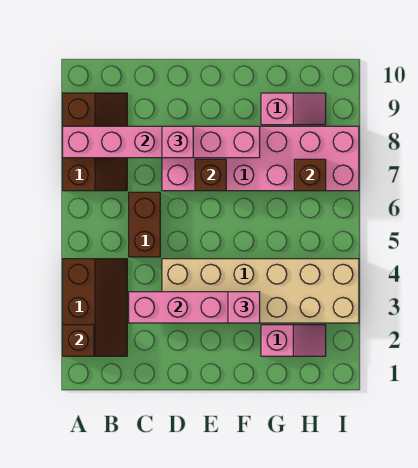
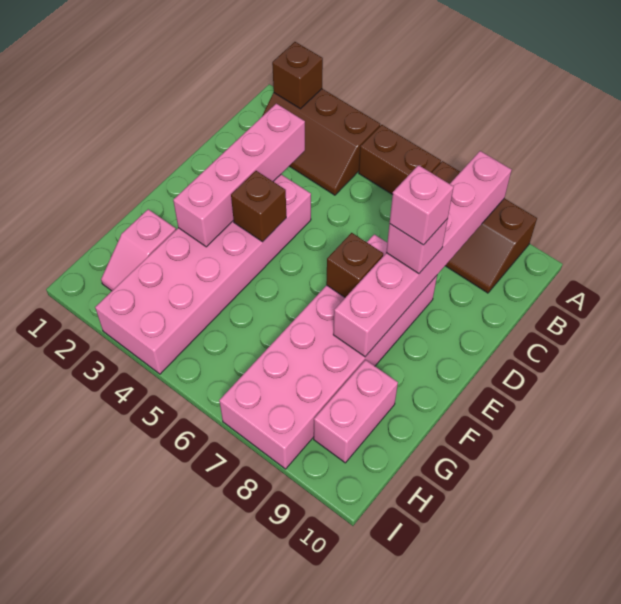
brown brick C5:C6 level 1 -> brown brick A5:A6 level 1
tan brick D3:I4 level 1 -> pink brick D3:I4 level 1
pink brick F3 level 3 -> pink brick D8 level 4
pink slope G9:H9 level 1 top G -> pink brick G9:H9 level 1
brown brick H7 level 2 -> brown brick E4 level 2

